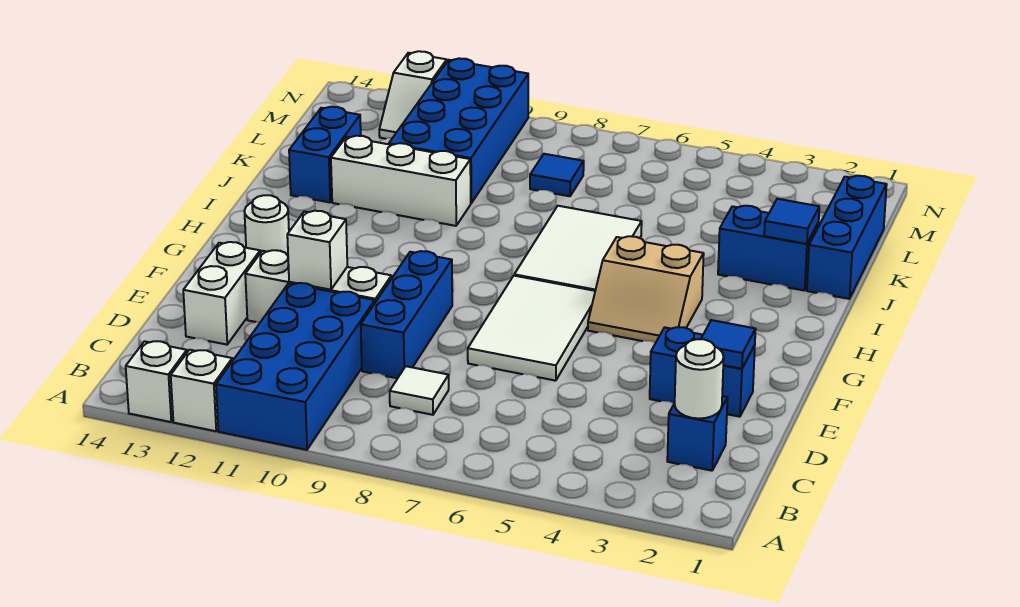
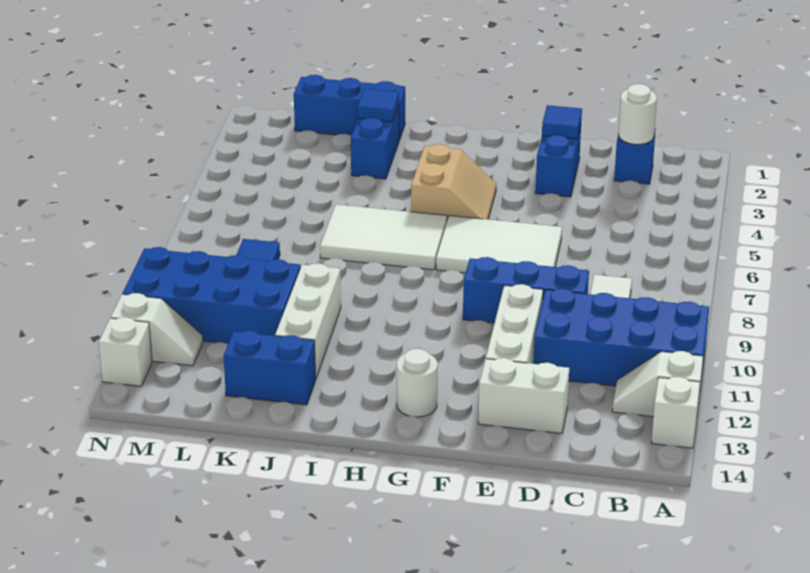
white brick E11 level 2 -> white brick N13 level 1

